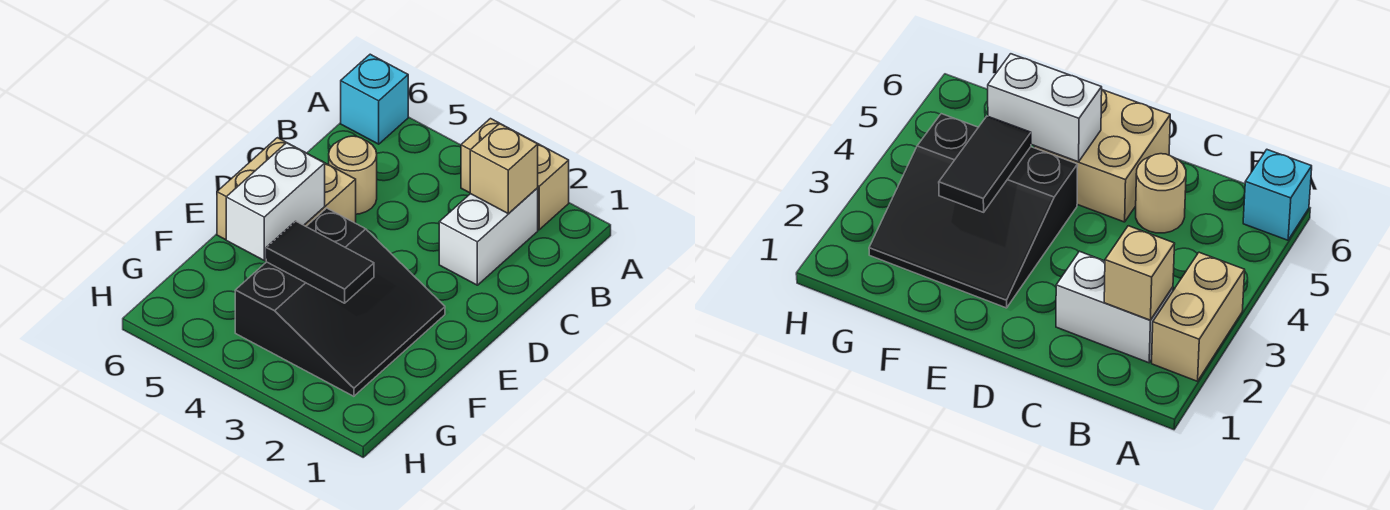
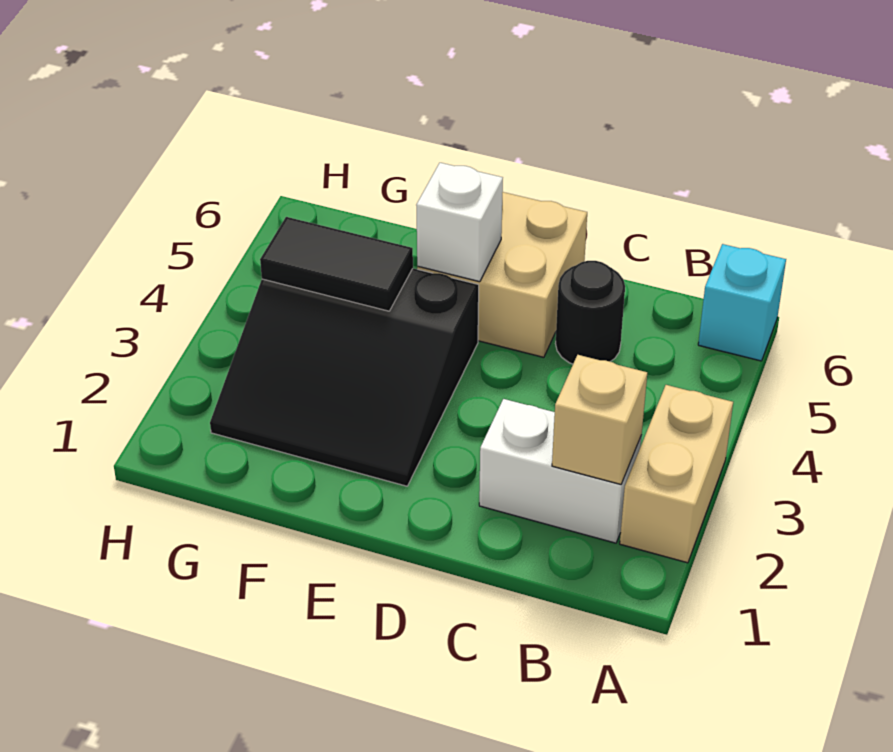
tan round brick C5 level 1 -> black round brick C5 level 1
white brick E5:F5 level 2 -> white brick E5 level 2
black tile F3:F4 level 2 -> black tile F4:G4 level 2

